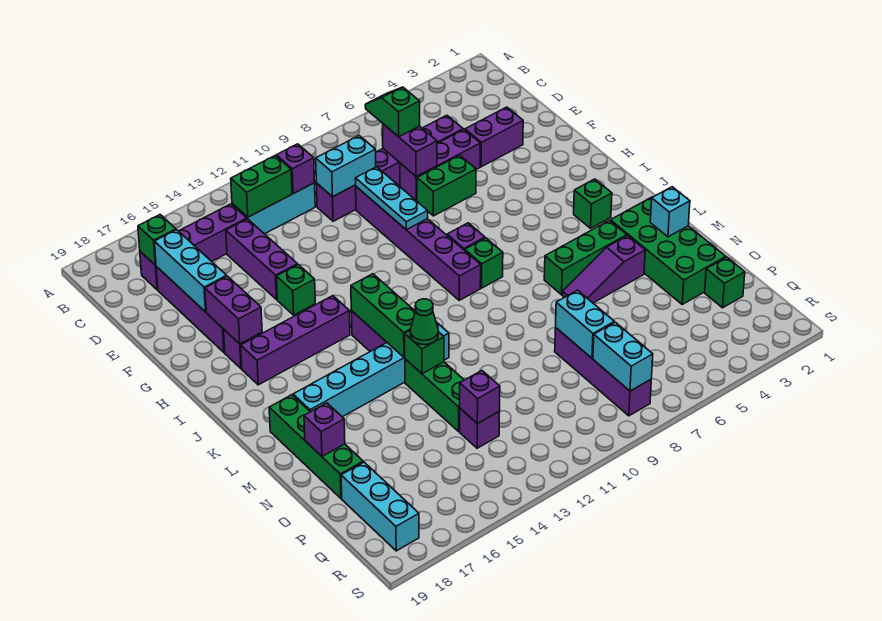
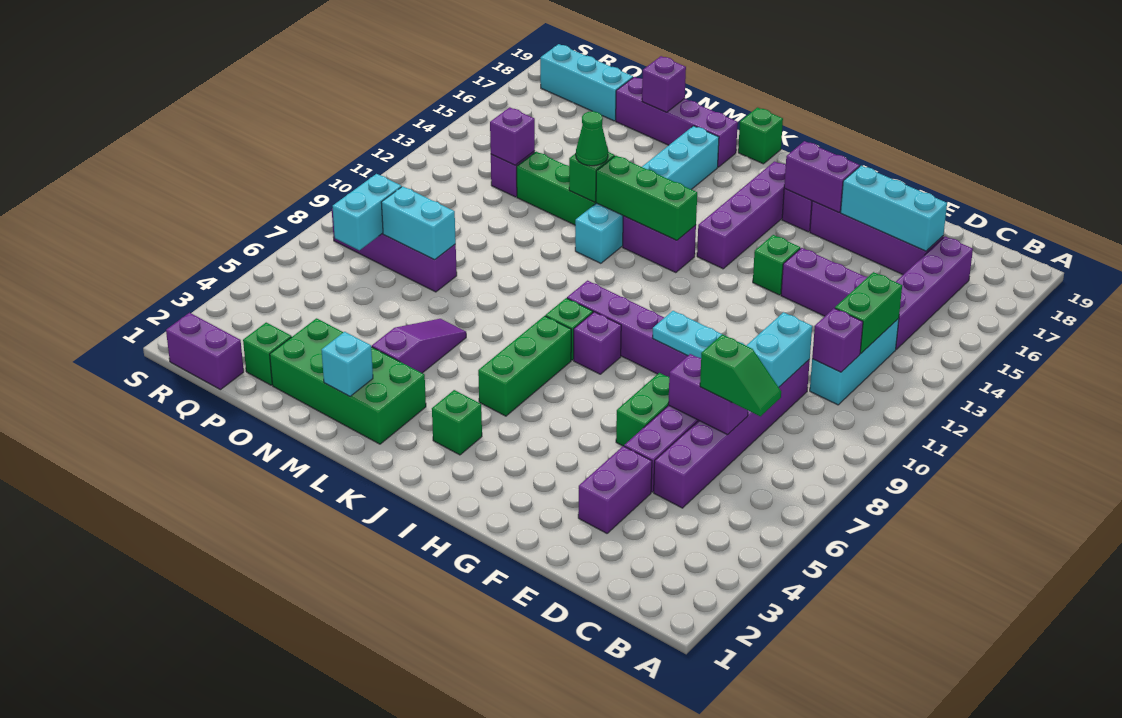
green brick C17 level 2 -> green brick K19 level 1
green brick L4:L6 level 1 -> green brick J5:J7 level 1
green brick L18:O18 level 1 -> purple brick L18:O18 level 1
none -> purple brick Q1:R1 level 1
cyan brick Q8:R8 level 2 -> cyan brick Q7:Q8 level 2

